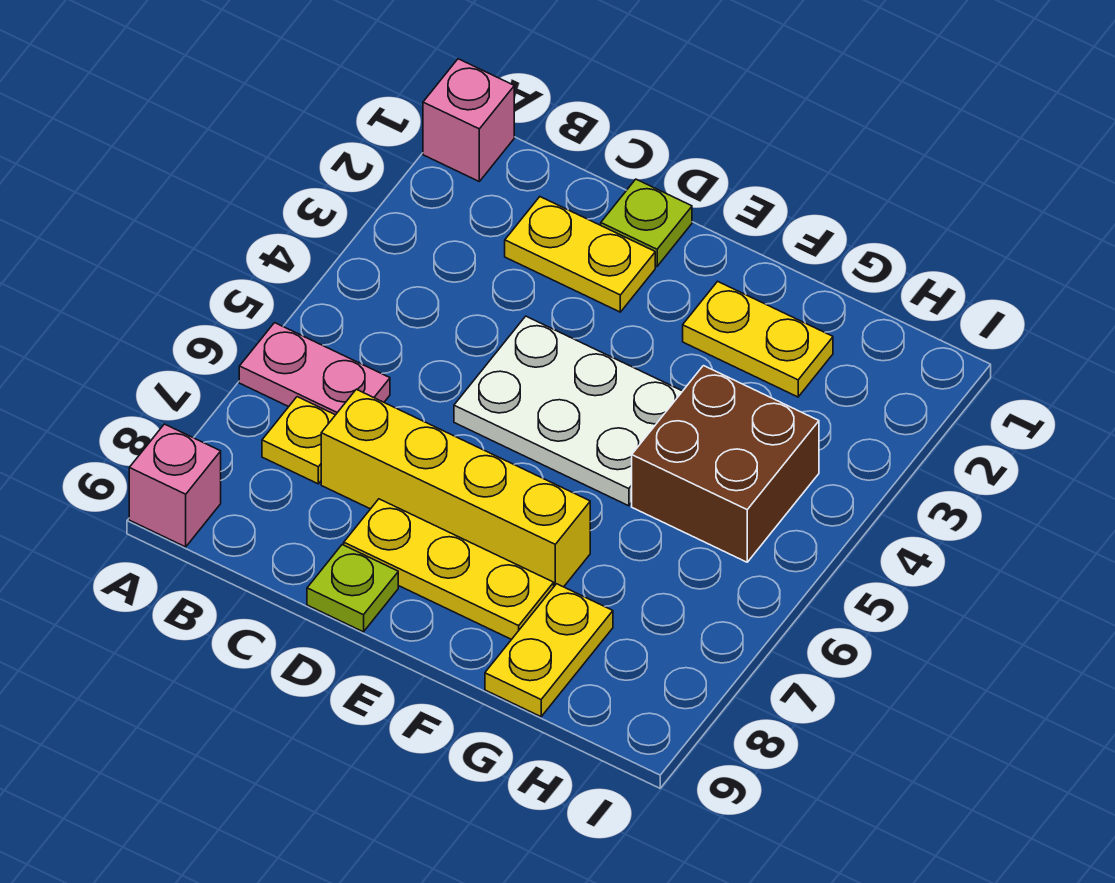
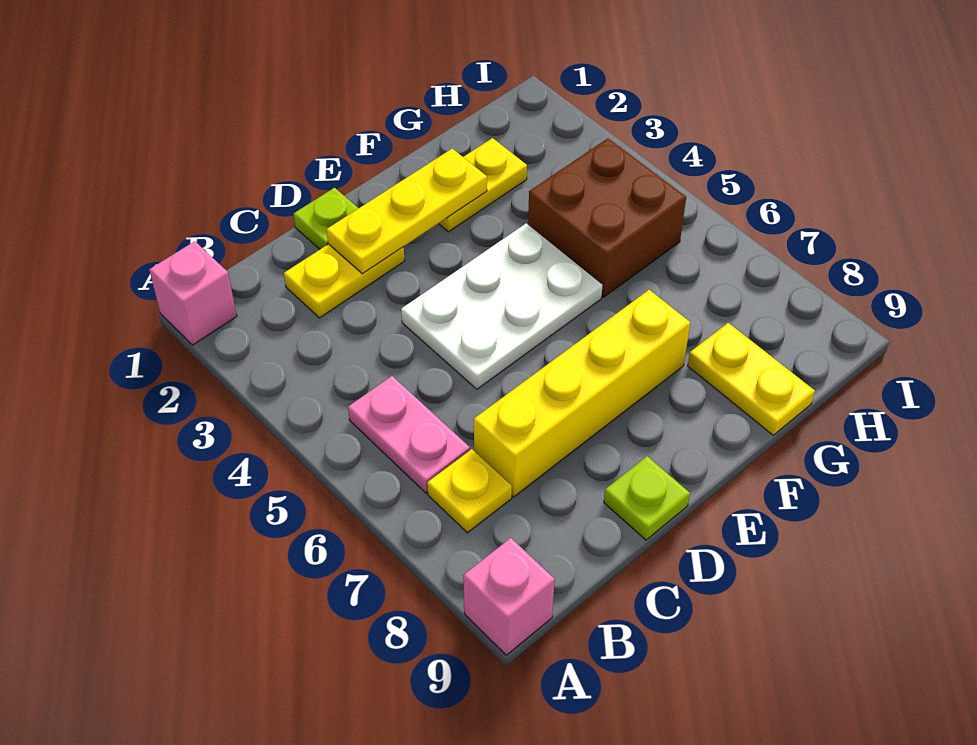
pink plate A6:B6 level 1 -> pink plate B5:B6 level 1
yellow plate D8:F8 level 1 -> yellow plate D2:F2 level 2

